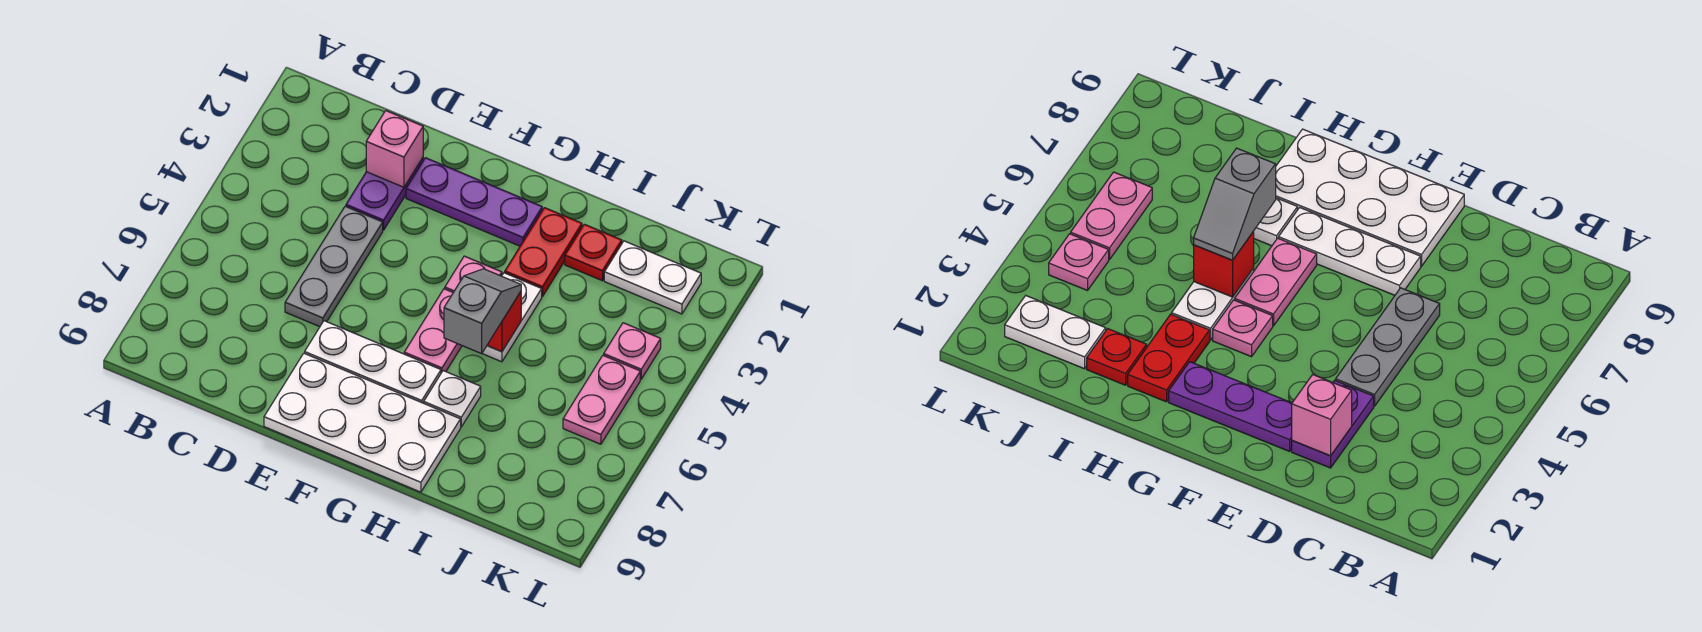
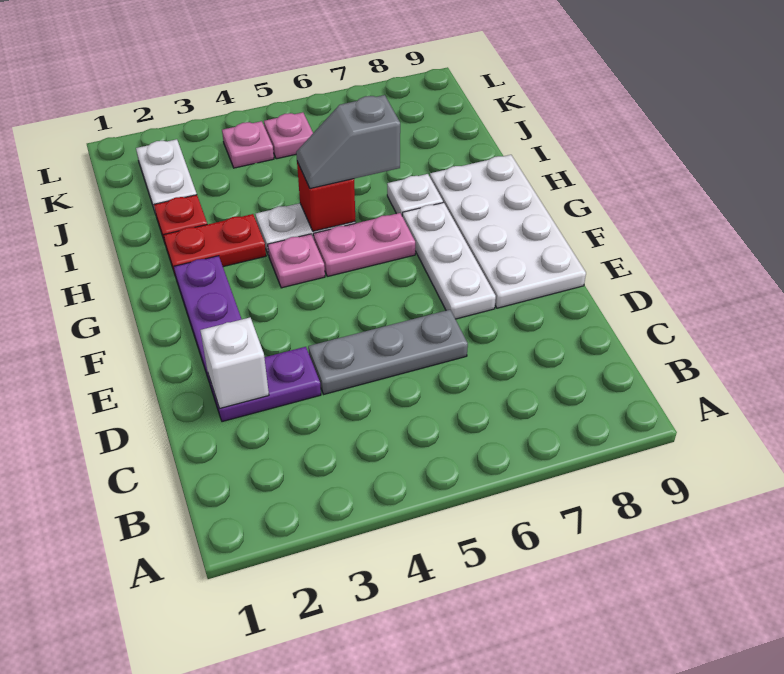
pink brick D2 level 2 -> white brick D2 level 2
pink plate K5:K6 level 1 -> pink plate K5 level 1

